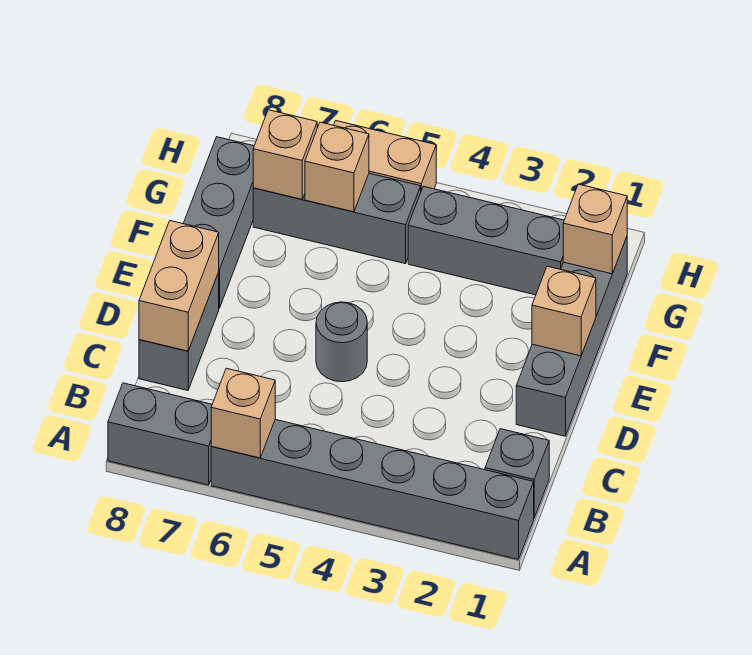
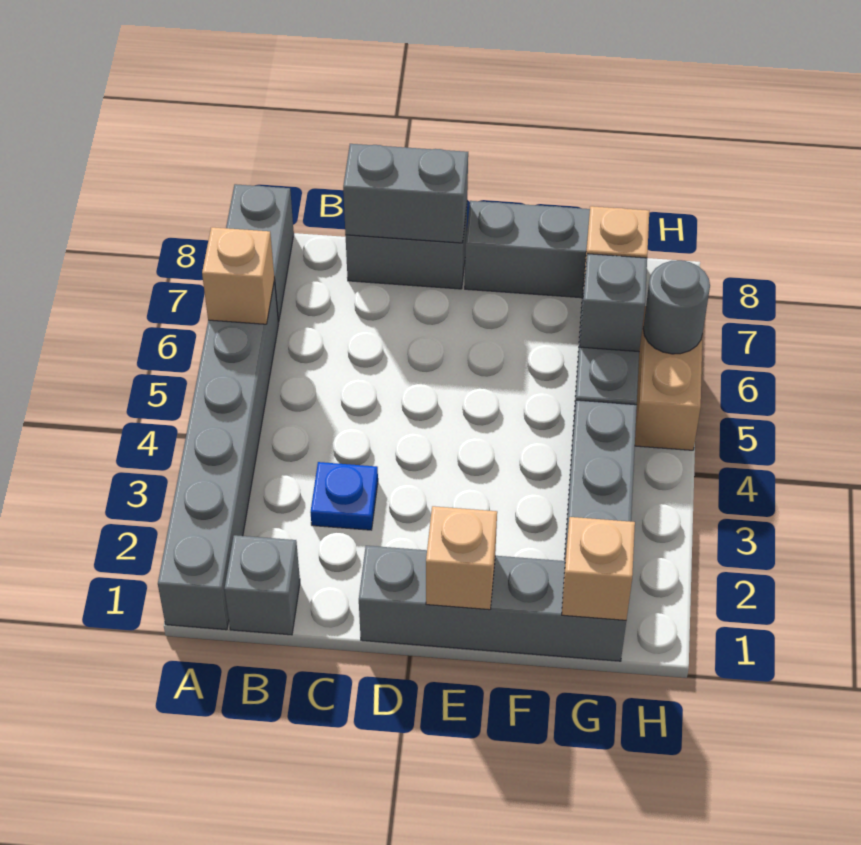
none -> blue plate C3 level 1
tan brick C8:D8 level 2 -> grey brick C8:D8 level 2
grey round brick D5 level 1 -> grey round brick H6 level 2
tan brick G6 level 2 -> grey brick G6 level 2

